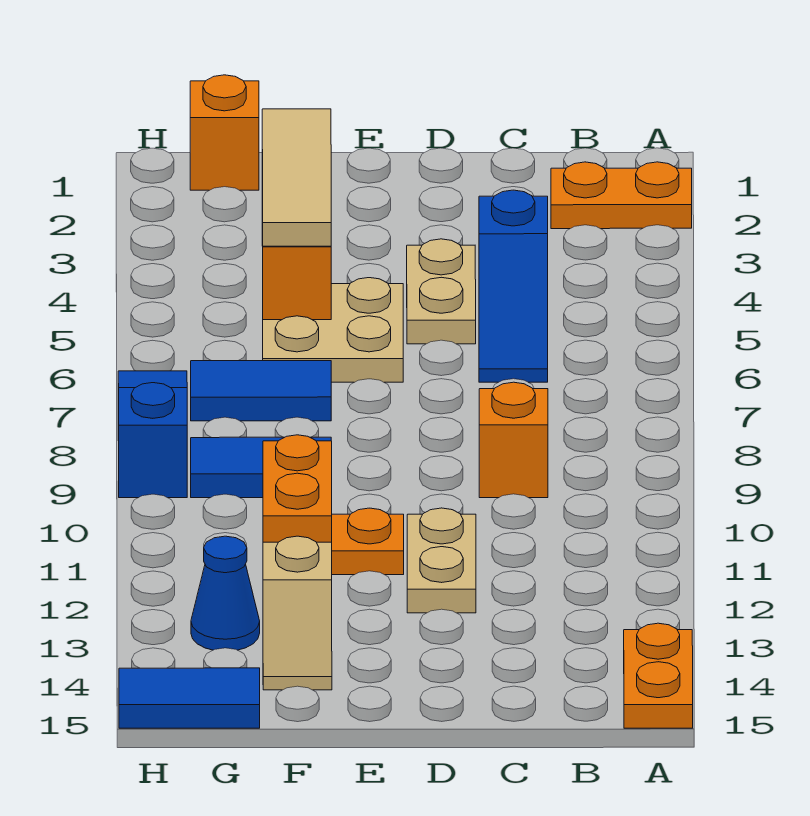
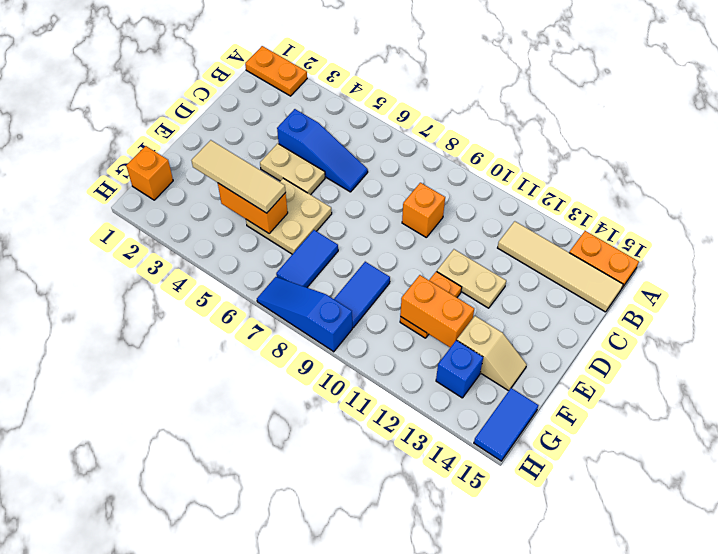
orange plate A2:B2 level 1 -> orange plate A1:A2 level 1
none -> tan tile B12:B15 level 1
blue cone G13 level 1 -> blue brick G13 level 1

